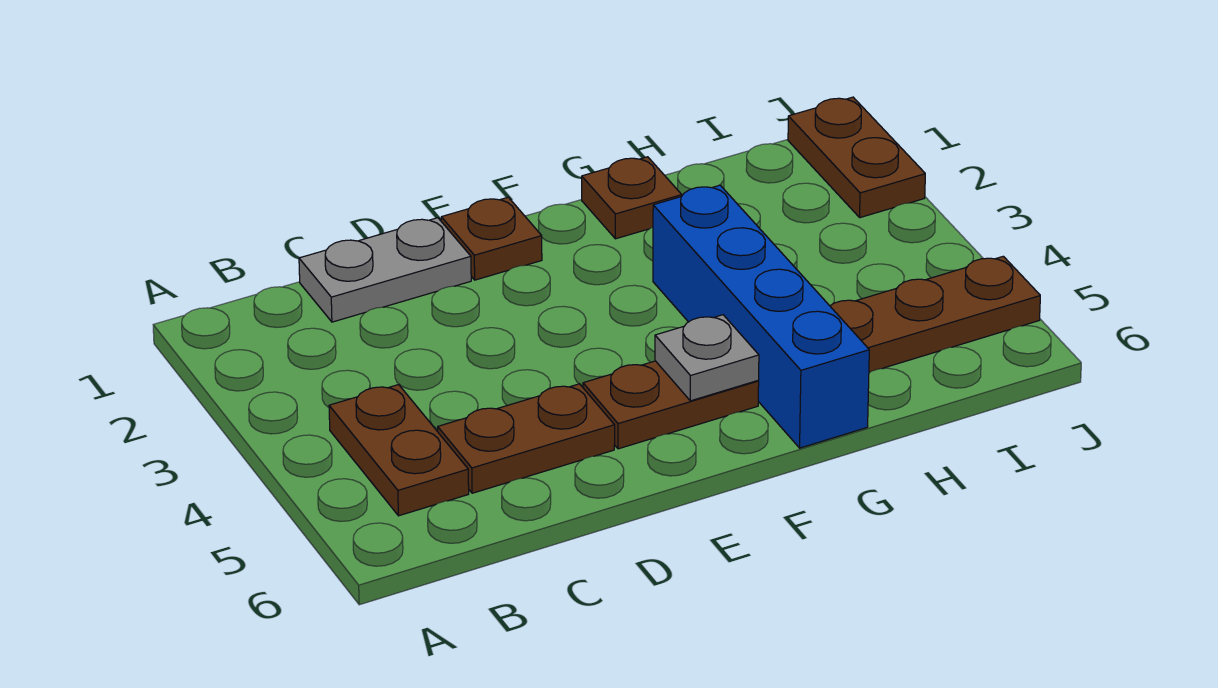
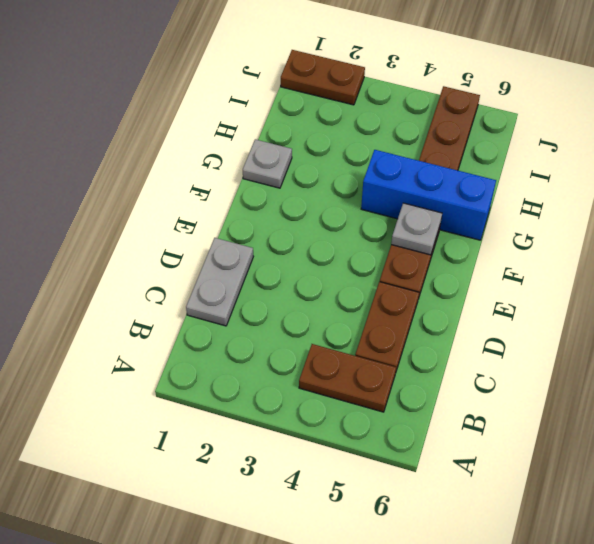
brown plate E1 level 1 -> none
brown plate G1 level 1 -> grey plate G1 level 1
blue brick G3:G6 level 1 -> blue brick G4:G6 level 1

